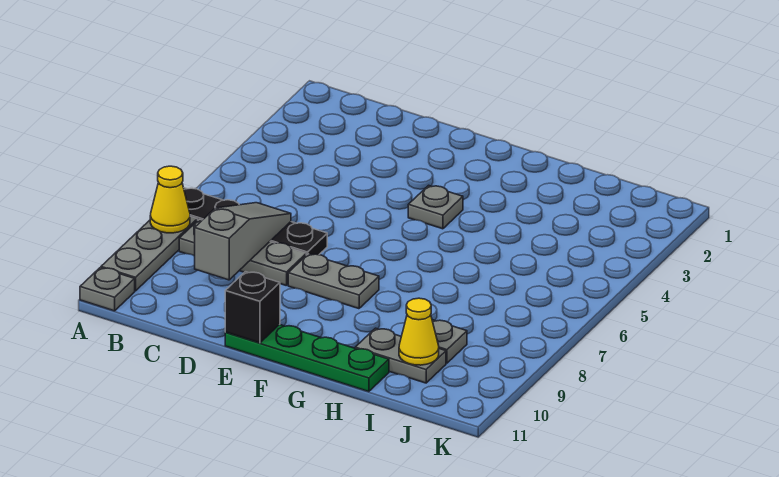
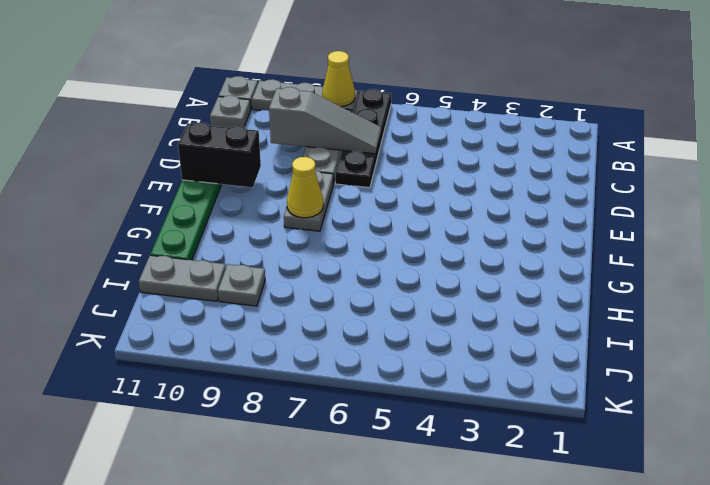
black brick E11 level 2 -> black brick E10:E11 level 2
grey plate F4 level 1 -> grey plate B11 level 1
grey plate H10:I10 level 1 -> grey plate I10:I11 level 1
yellow cone I10 level 2 -> yellow cone F8 level 2

